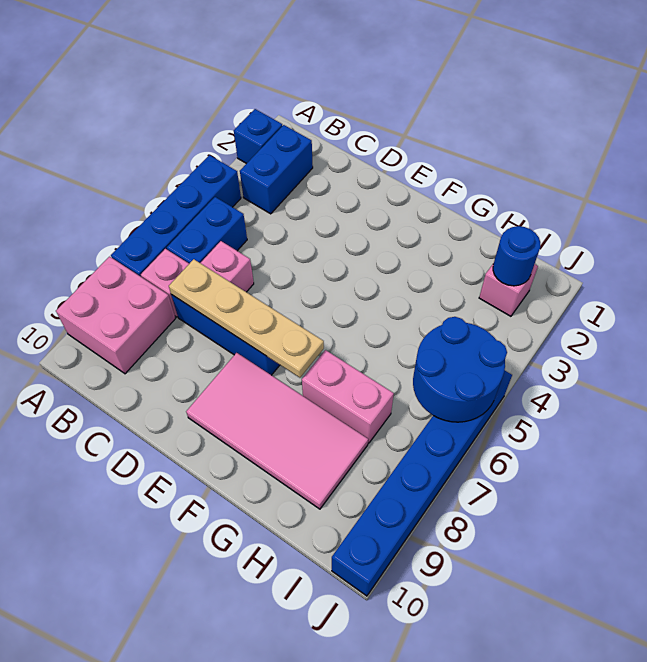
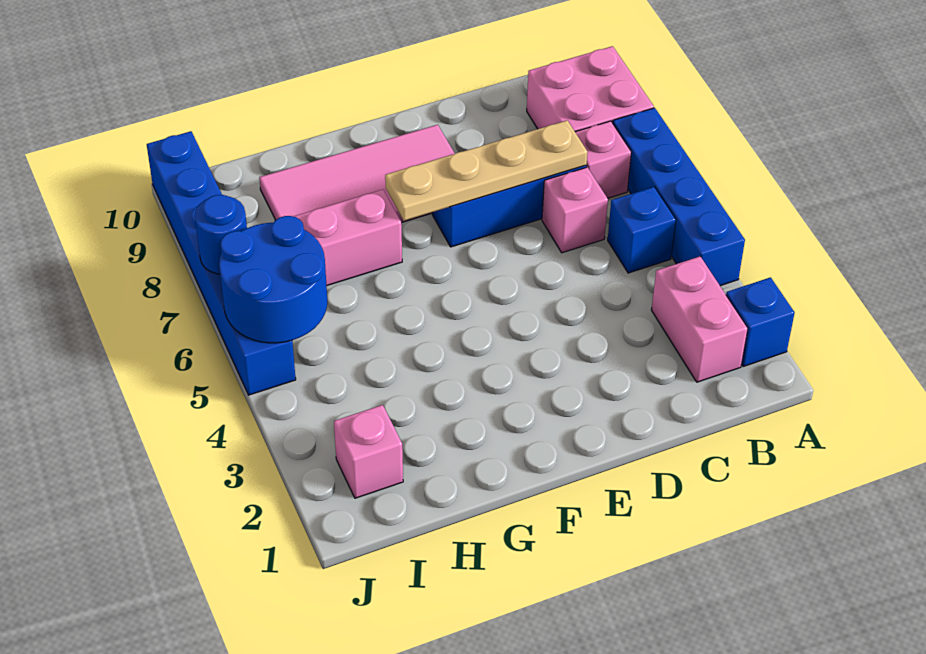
blue brick B2:B3 level 1 -> pink brick B2:B3 level 1
blue brick B5:B6 level 1 -> blue brick B5 level 1
blue round brick I2 level 2 -> blue round brick J7 level 2

